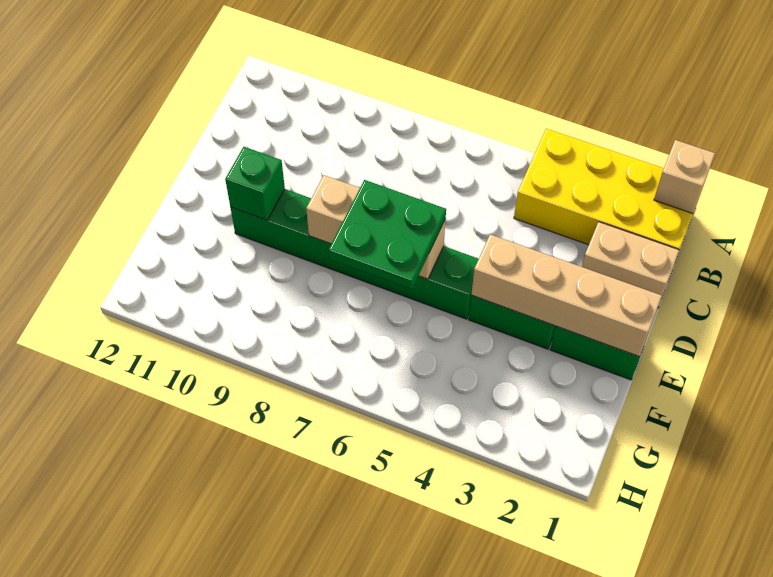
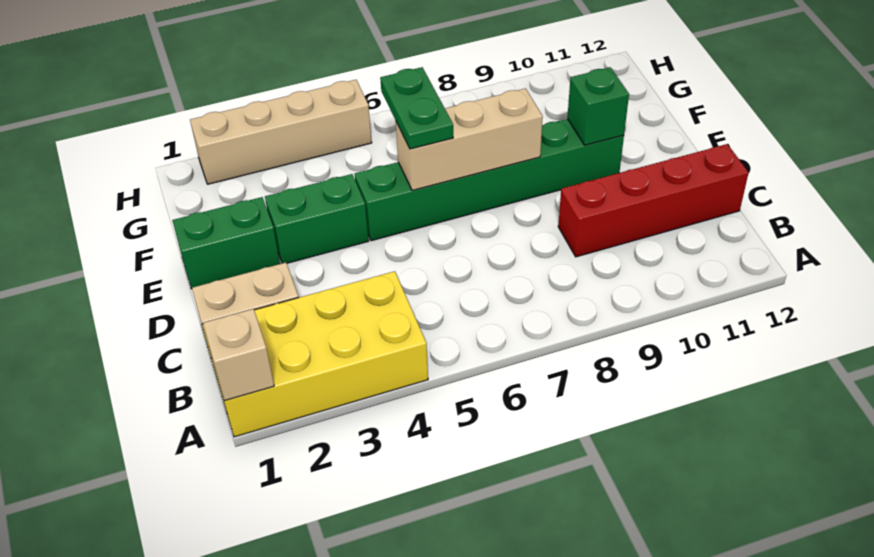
none -> red brick C9:C12 level 1
tan brick E1:E4 level 2 -> tan brick H2:H5 level 1
green plate E6:F7 level 3 -> green plate E6:F6 level 3

